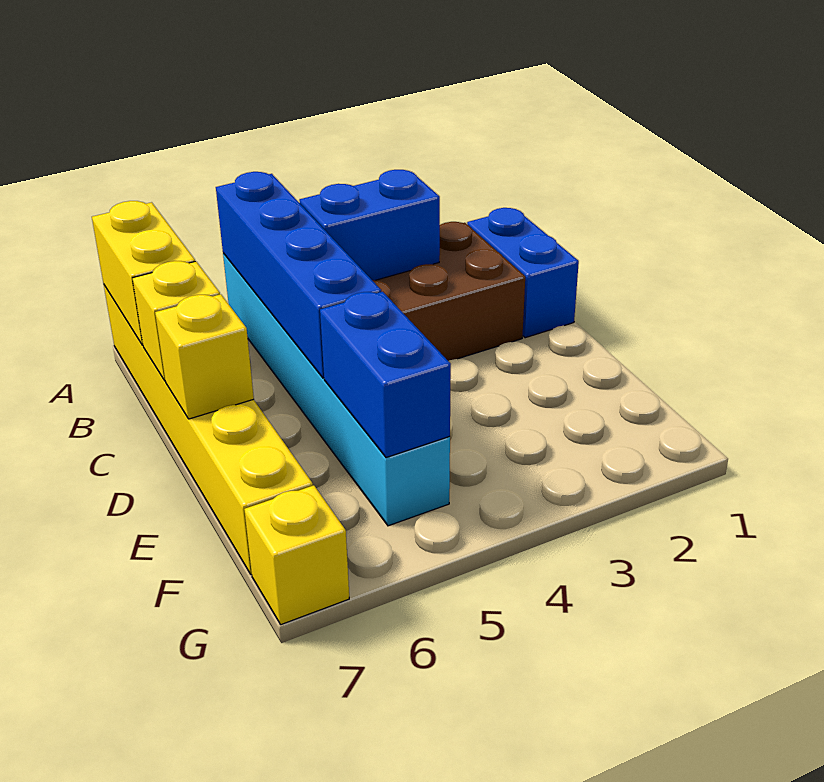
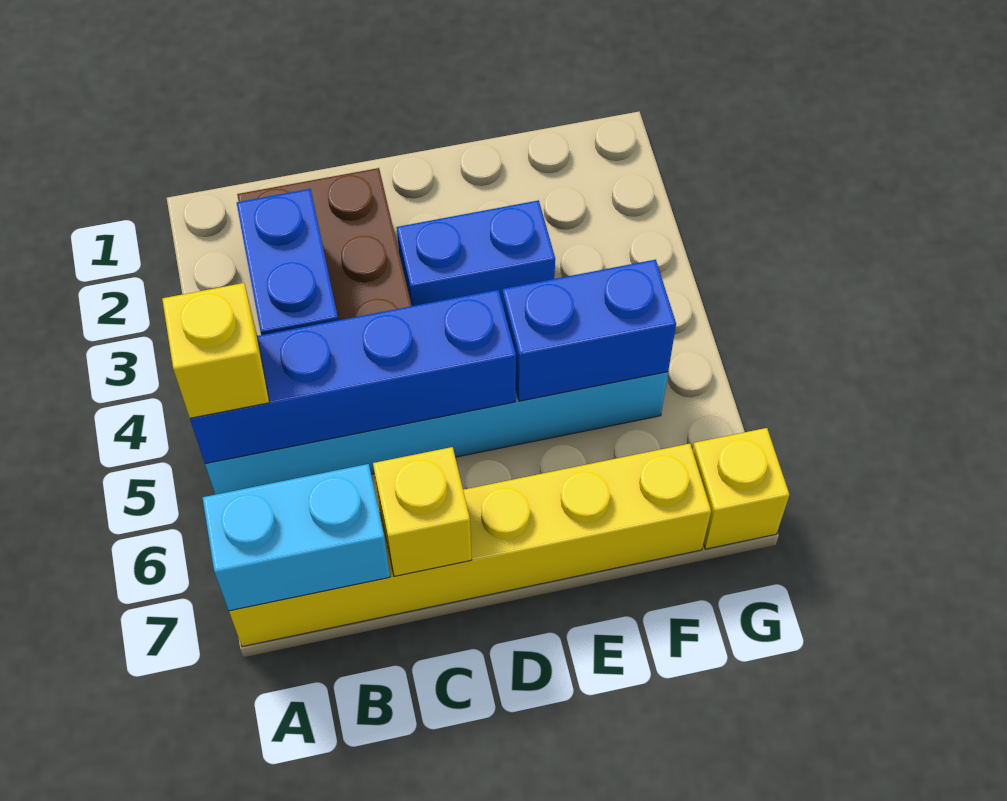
yellow brick A7:B7 level 2 -> cyan brick A7:B7 level 2
blue brick B1:C1 level 1 -> blue brick D3:E3 level 1
yellow brick D7 level 2 -> yellow brick A5 level 3

